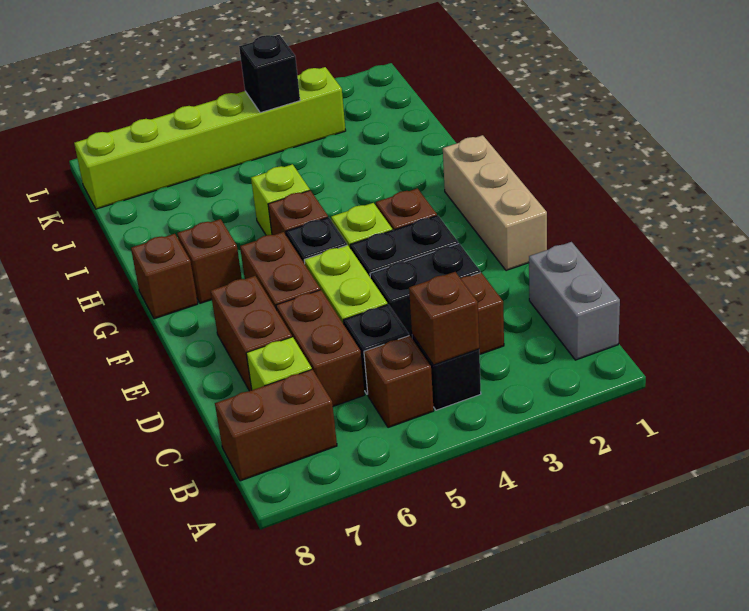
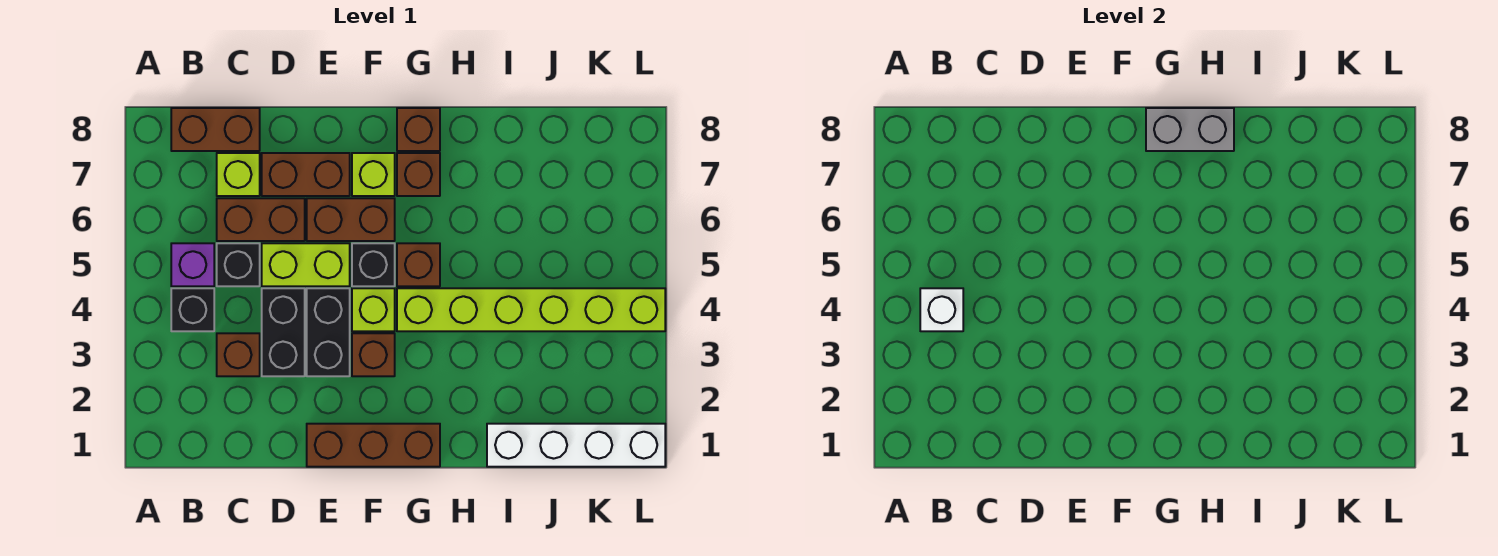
grey brick B1:C1 level 1 -> grey brick G8:H8 level 2
brown brick B4 level 2 -> white brick B4 level 2
brown brick B5 level 1 -> purple brick B5 level 1
brown brick B7:B8 level 1 -> brown brick B8:C8 level 1
tan brick E1:G1 level 1 -> brown brick E1:G1 level 1
lime brick H5 level 1 -> lime brick F7 level 1
none -> white brick I1:L1 level 1
lime brick K3:K8 level 1 -> lime brick G4:L4 level 1
black brick K4 level 2 -> none

